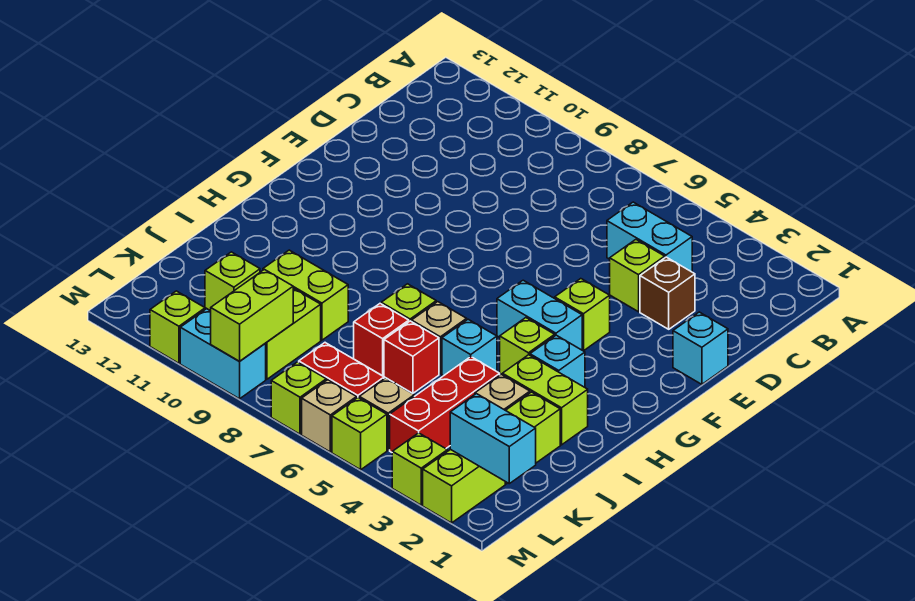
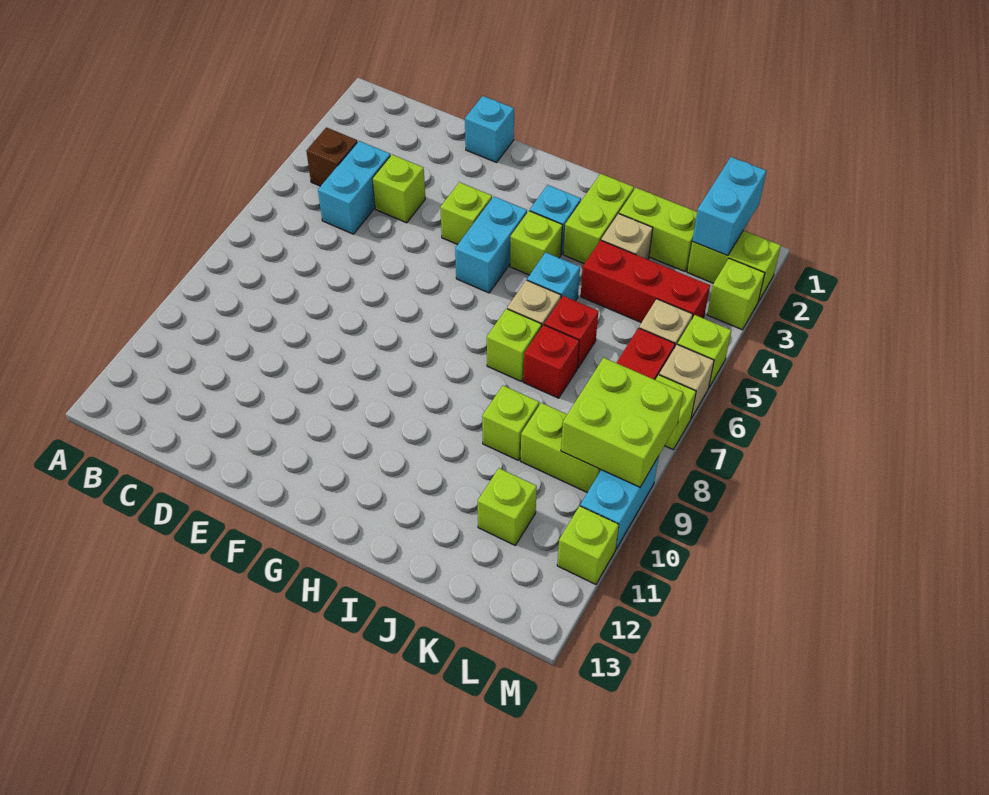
brown brick D3 level 1 -> brown brick B4 level 1
lime brick J9:J10 level 1 -> lime brick J9 level 1
lime brick L9:M9 level 2 -> lime brick L8:M9 level 2

